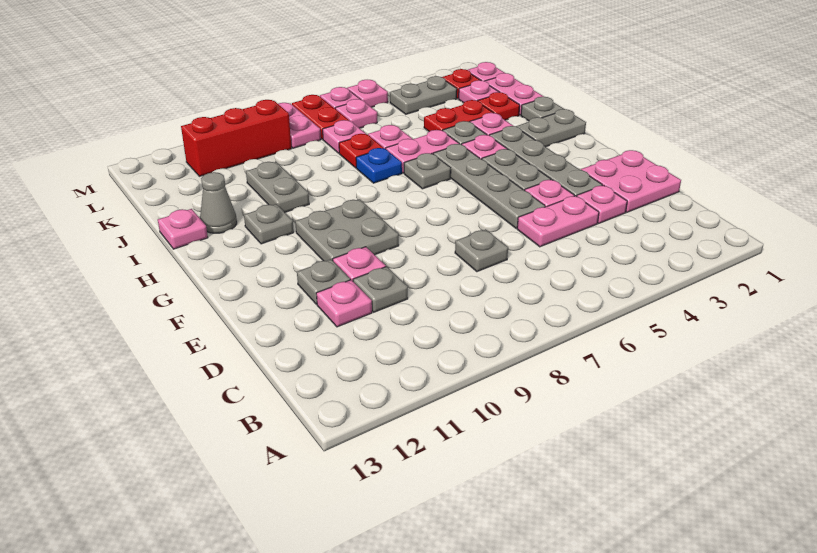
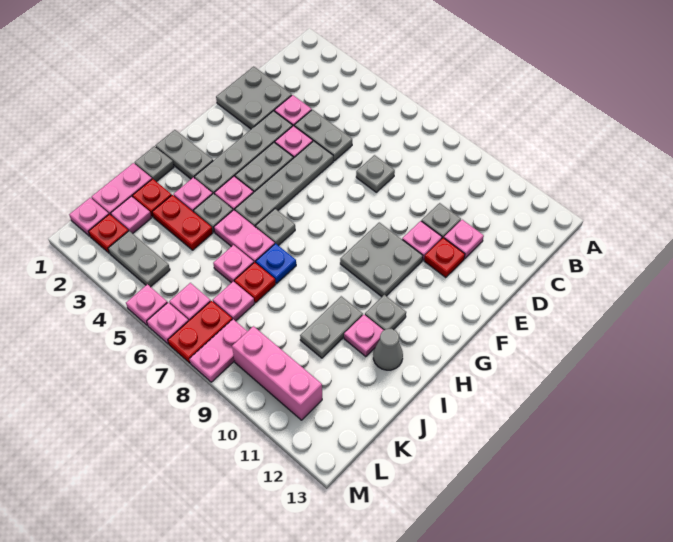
pink plate D1:E2 level 1 -> grey plate D1:E2 level 1
pink plate D4:D5 level 1 -> grey plate D4:D5 level 1
grey plate E11 level 1 -> red plate E11 level 1
pink plate I13 level 1 -> pink plate I11 level 1
red brick L9:L11 level 1 -> pink brick L9:L11 level 1

